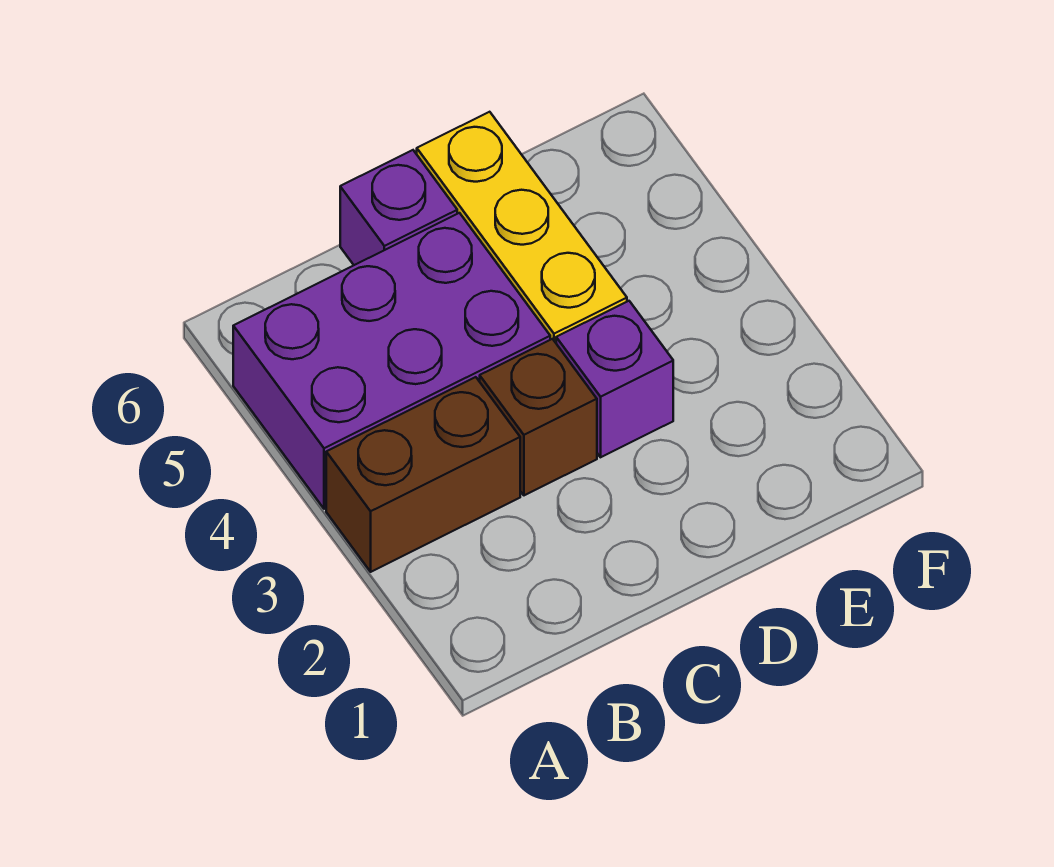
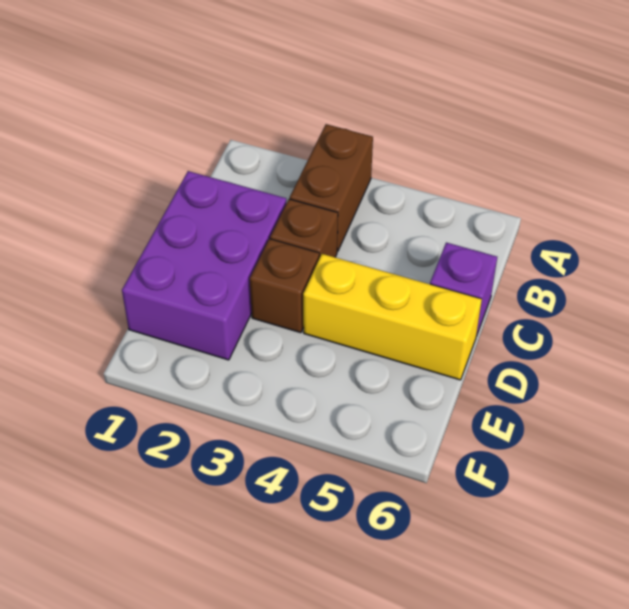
purple brick A4:C5 level 1 -> purple brick C1:E2 level 1
purple brick D3 level 1 -> brown brick D3 level 1

